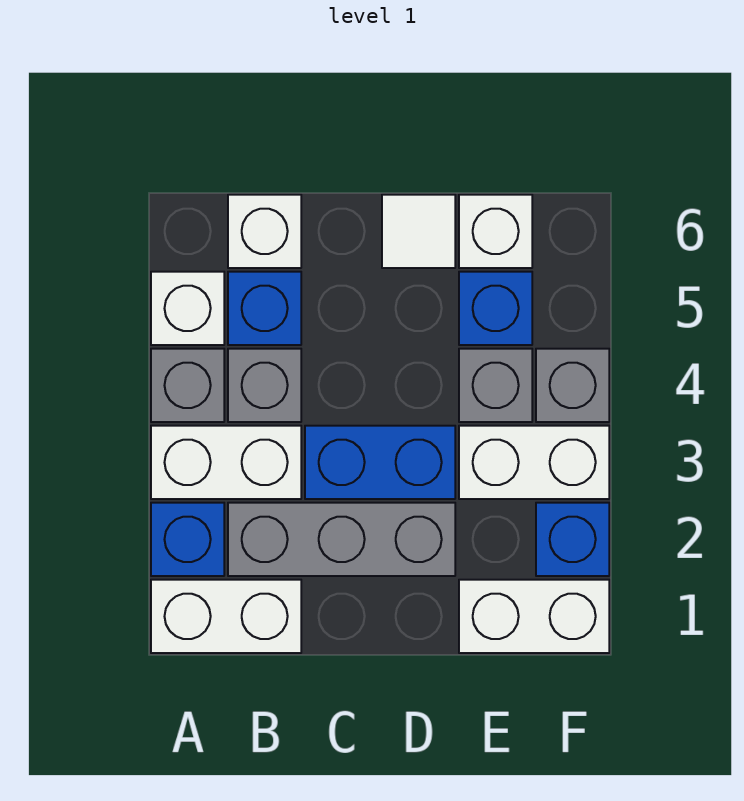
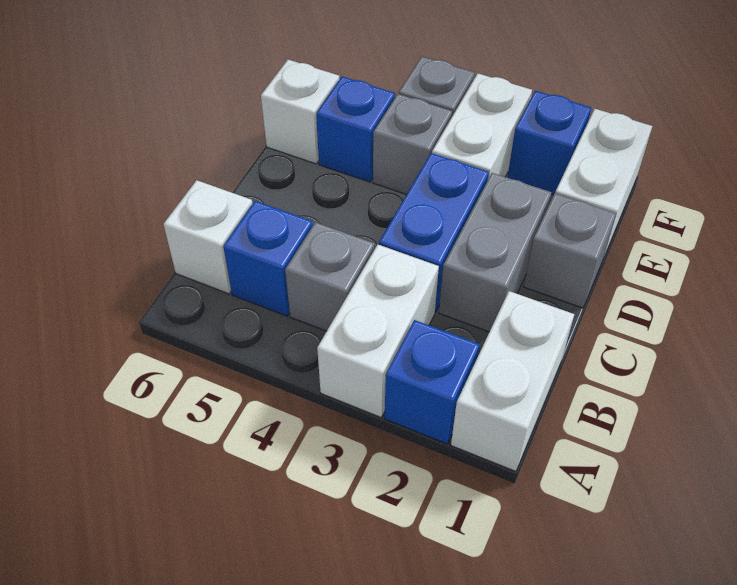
grey brick A4 level 1 -> grey brick D1 level 1
white brick A5 level 1 -> none
grey brick B2:D2 level 1 -> grey brick C2:D2 level 1
white tile D6 level 1 -> none

